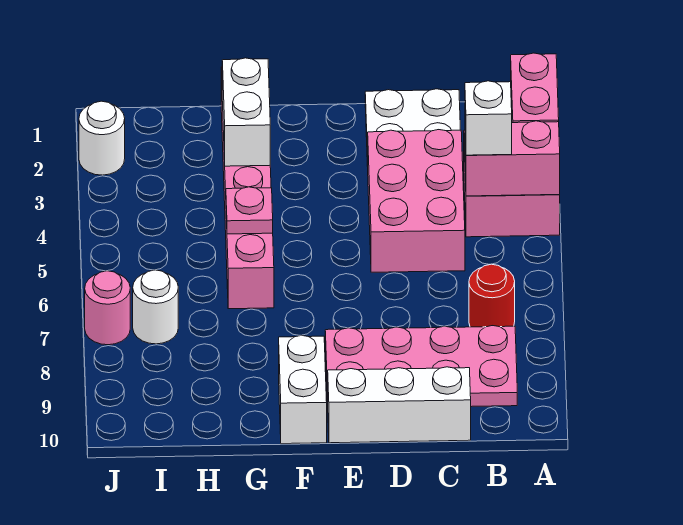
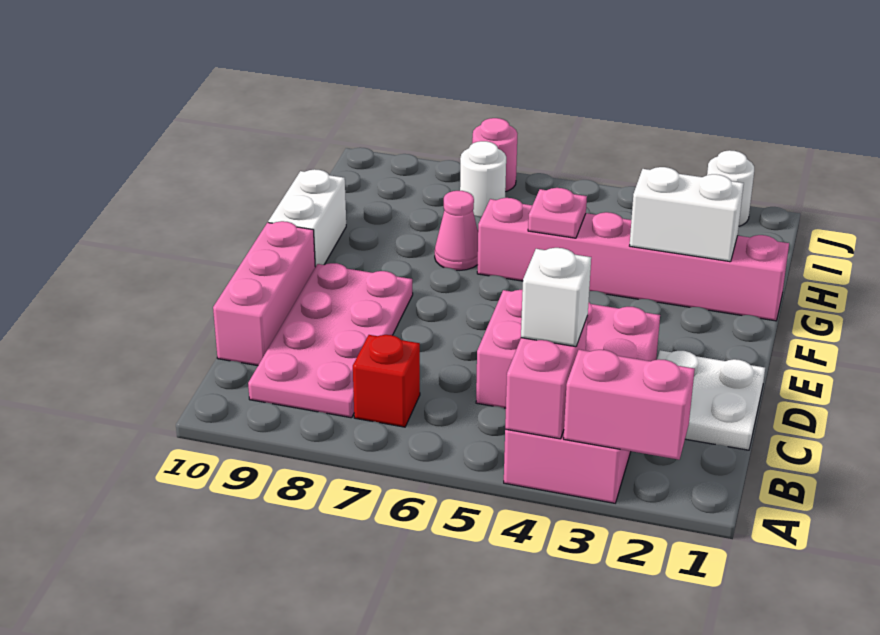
red round brick B7 level 1 -> red brick B7 level 1
white brick C10:E10 level 1 -> pink brick C10:E10 level 1
white brick F9:F10 level 1 -> white brick F10:G10 level 1
none -> pink cone G7 level 1

